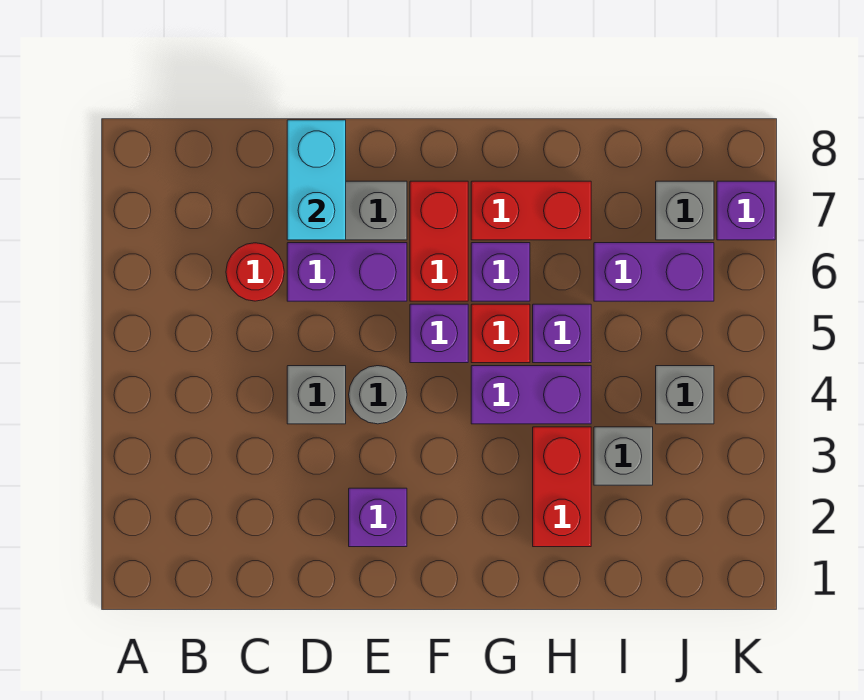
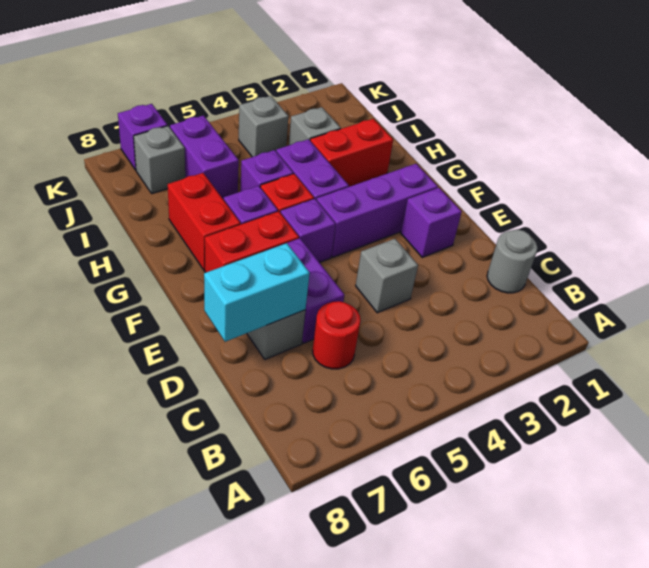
grey round brick E4 level 1 -> grey round brick C1 level 1
none -> purple brick F2:F4 level 1

